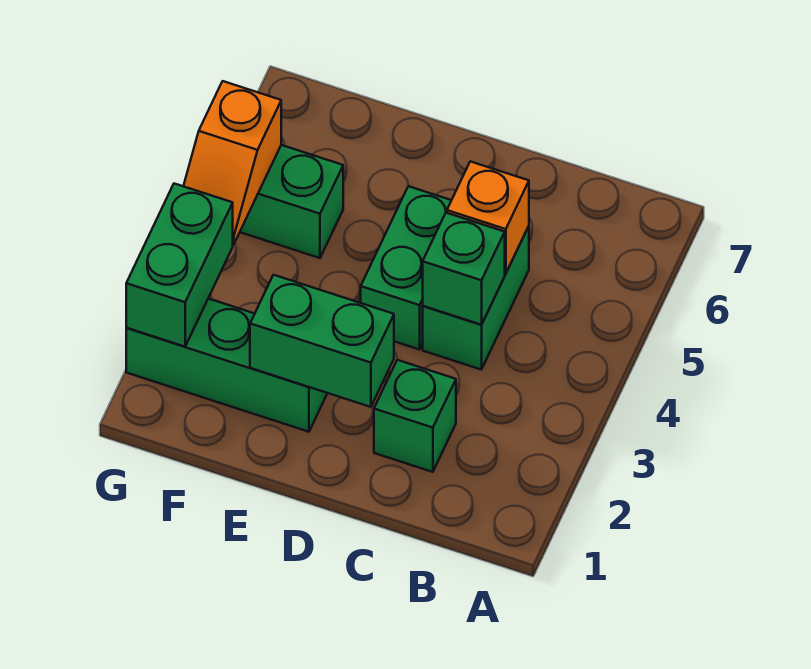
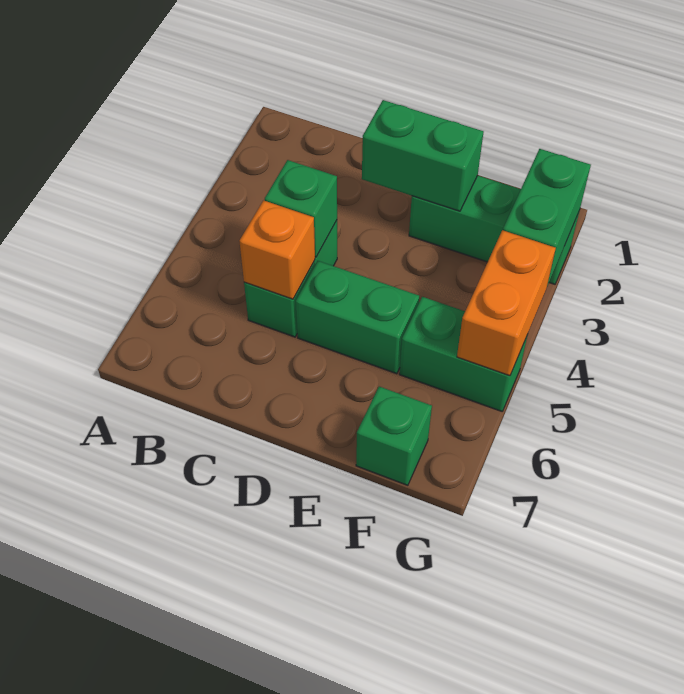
green brick C2 level 1 -> green brick F7 level 1
green brick D4:D5 level 1 -> green brick D5:E5 level 1
orange slope G4:G5 level 2 top 5 -> orange brick G4:G5 level 2

